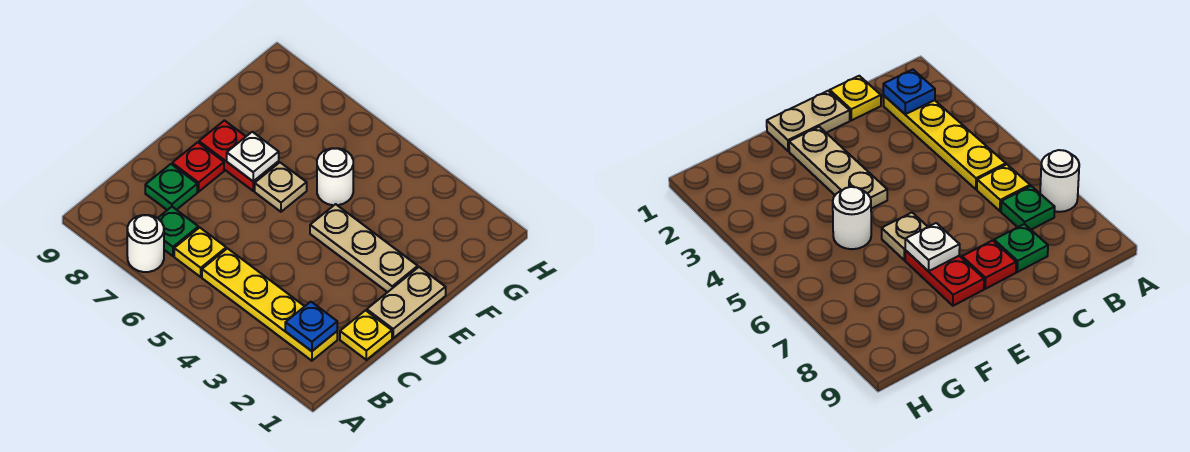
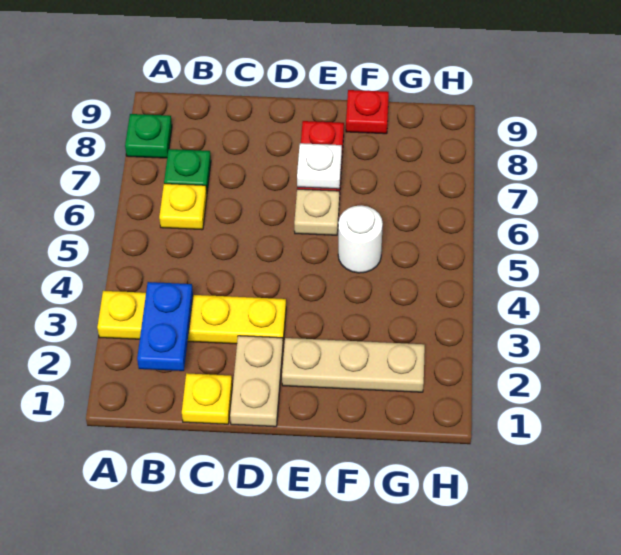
white round brick A7 level 1 -> none
yellow plate B2:B5 level 1 -> yellow plate A3:D3 level 1
blue plate B2 level 2 -> blue plate B2:B3 level 2
green plate C8 level 1 -> green plate A8 level 1
tan plate D1:E1 level 1 -> tan plate D1:D2 level 1
red plate D8 level 1 -> red plate F9 level 1
tan plate E2:E4 level 1 -> tan plate E2:G2 level 1

